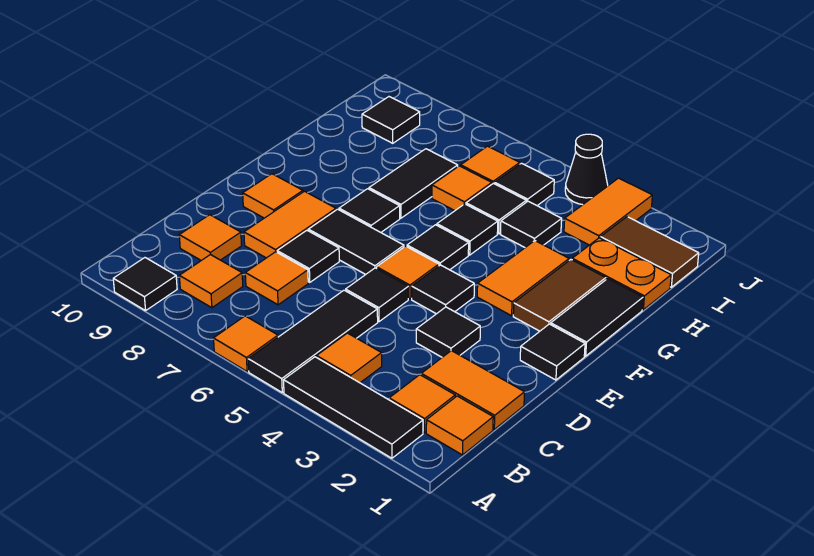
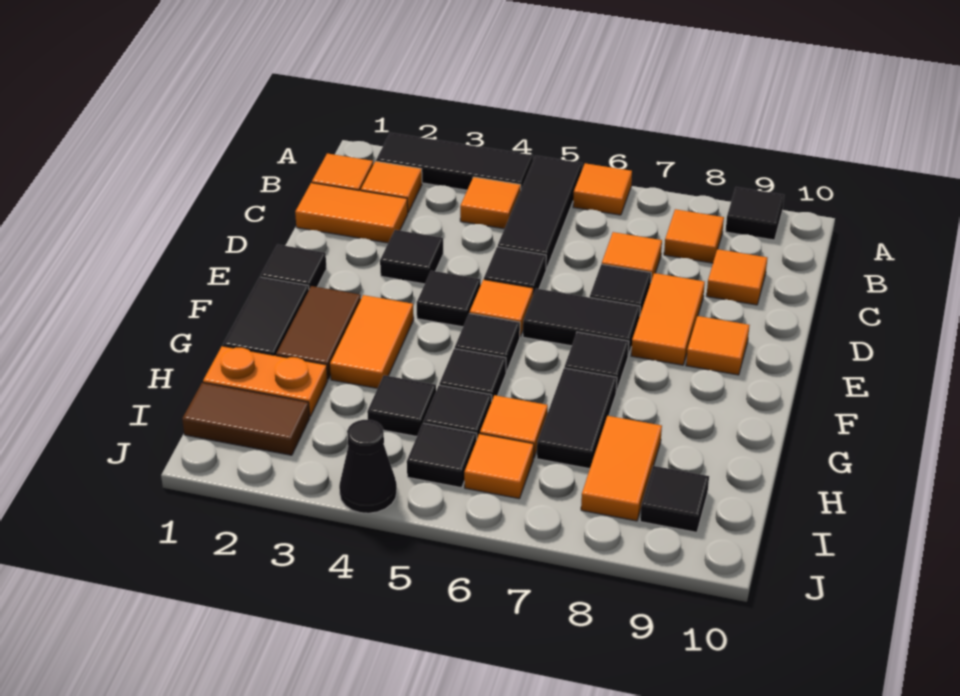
orange tile I3:J3 level 1 -> orange tile H8:I8 level 1

